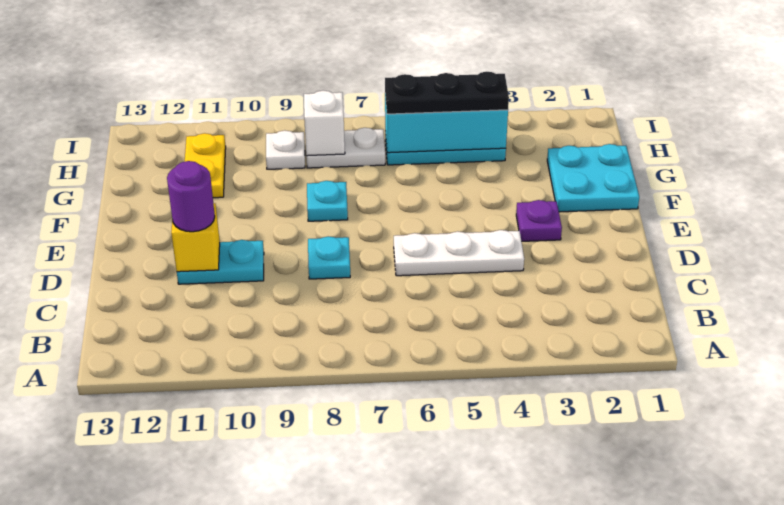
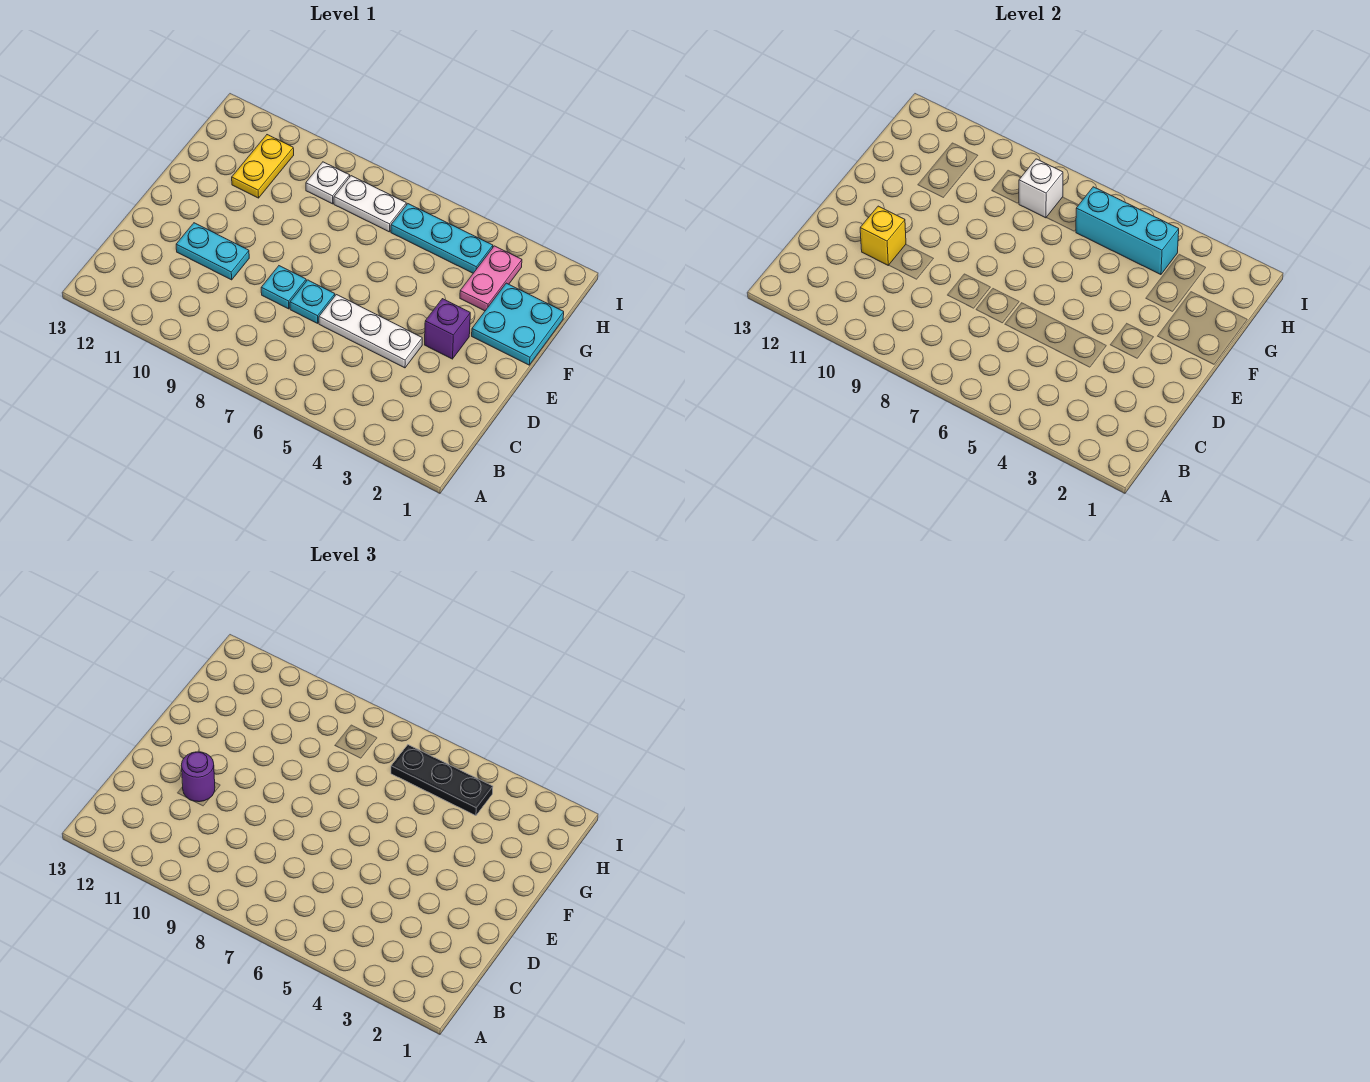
purple plate E3 level 1 -> purple brick E3 level 1
cyan plate F8 level 1 -> cyan plate D7 level 1
none -> pink plate G3:H3 level 1

